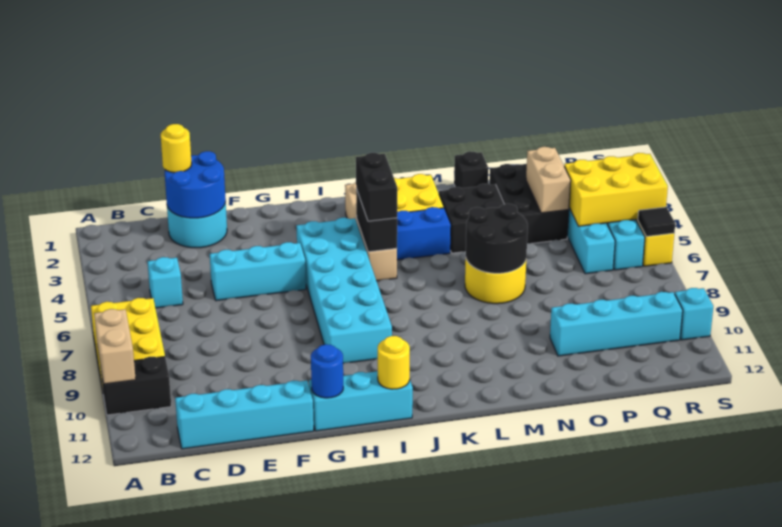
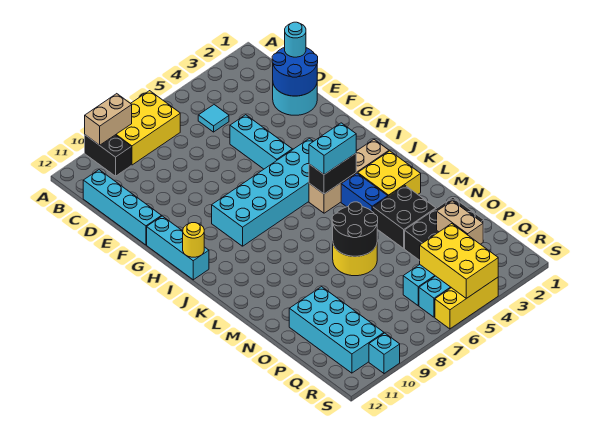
cyan brick C5 level 1 -> cyan tile C5 level 1
yellow round brick D1 level 3 -> cyan round brick D1 level 3
blue round brick G12 level 2 -> none
black brick J4:J5 level 3 -> cyan brick J4:J5 level 3
black brick N1 level 1 -> none
cyan brick O10:R10 level 1 -> cyan brick O10:R11 level 1
tan brick P3:P4 level 2 -> tan brick P3:Q3 level 2
black tile S6 level 2 -> none

